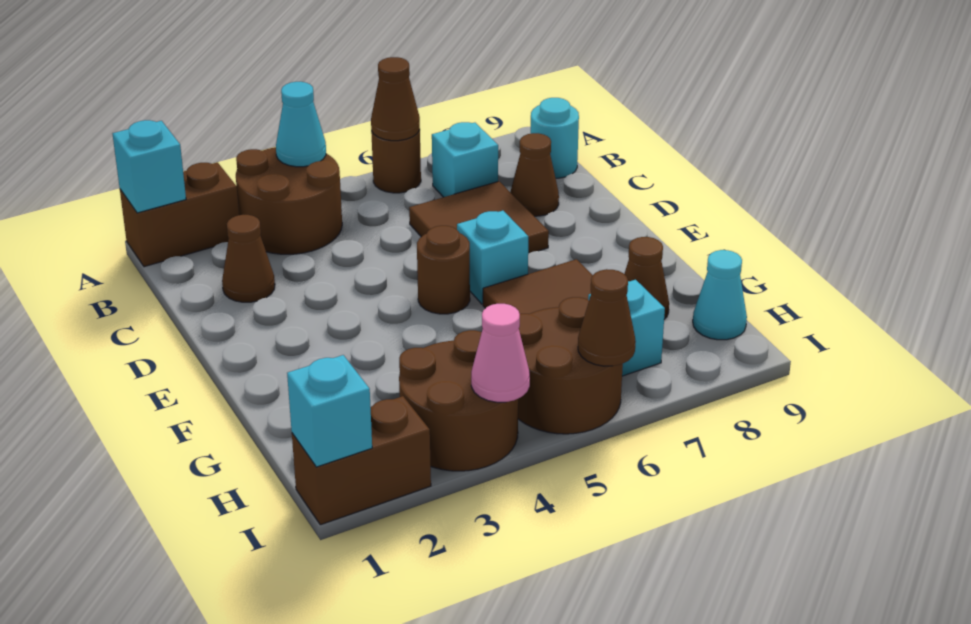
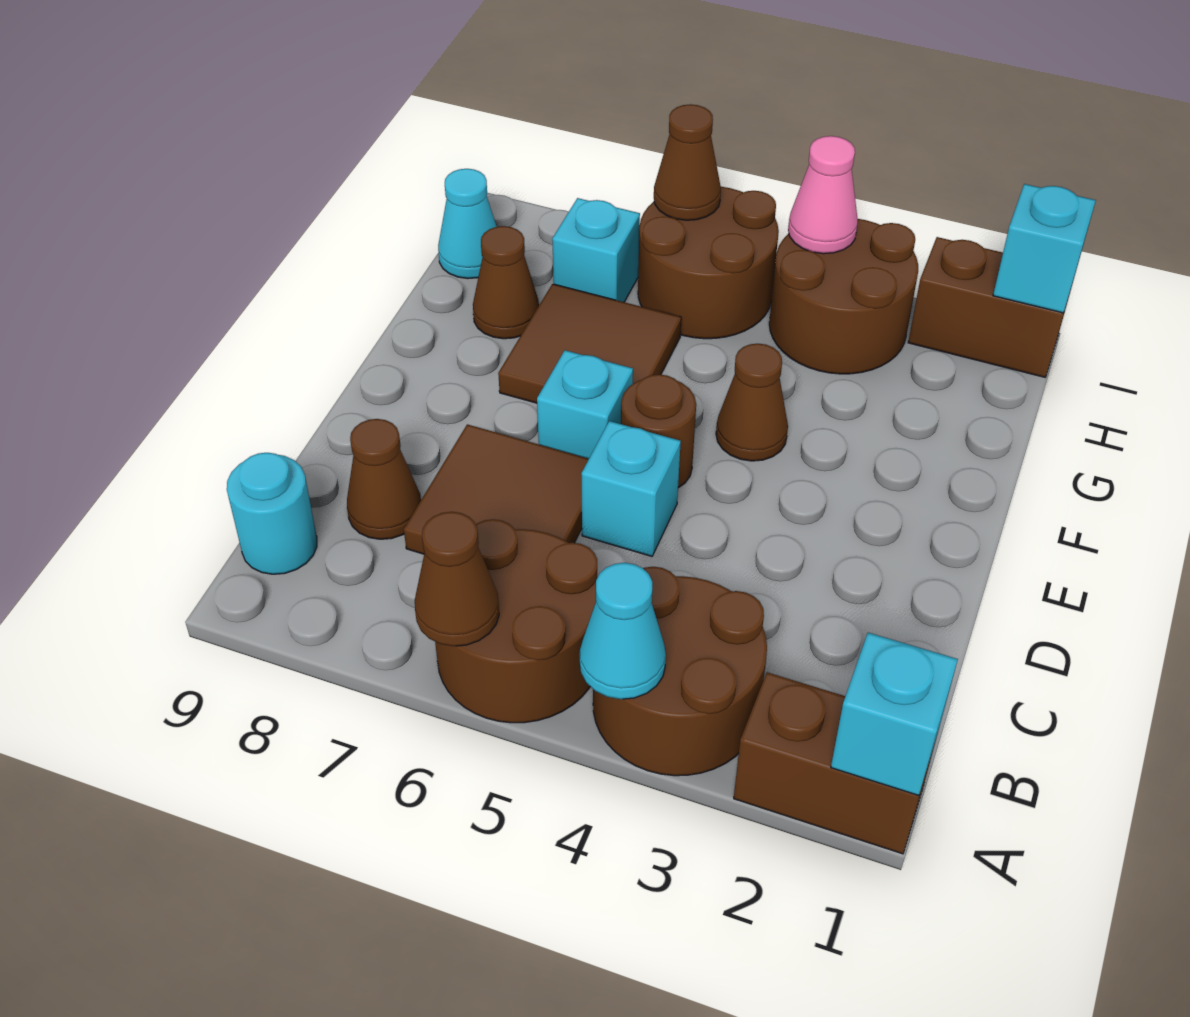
brown round brick A6 level 1 -> brown round brick A5:B6 level 1
cyan brick B7 level 1 -> cyan brick D5 level 1
brown cone C2 level 1 -> brown cone F4 level 1

